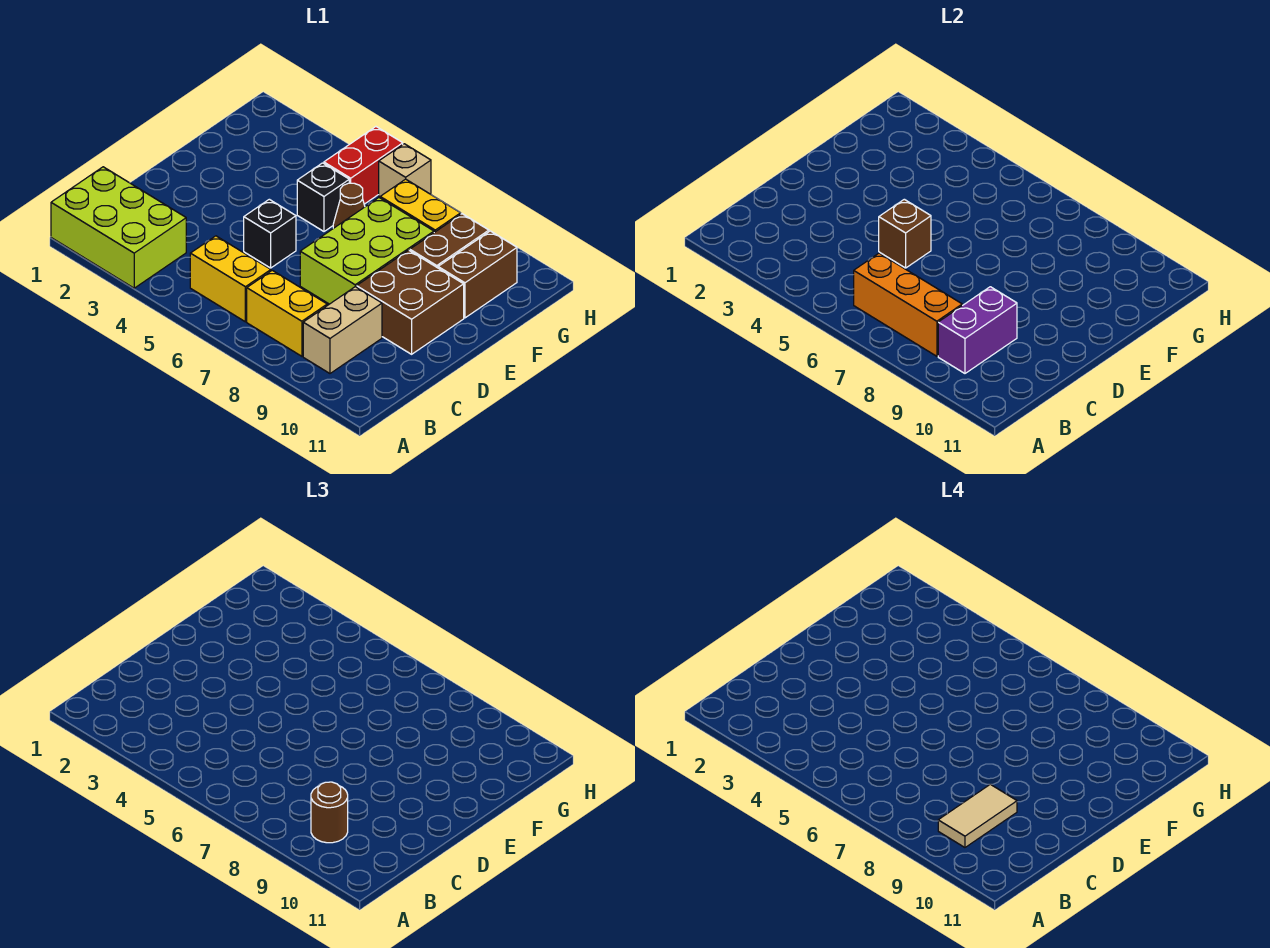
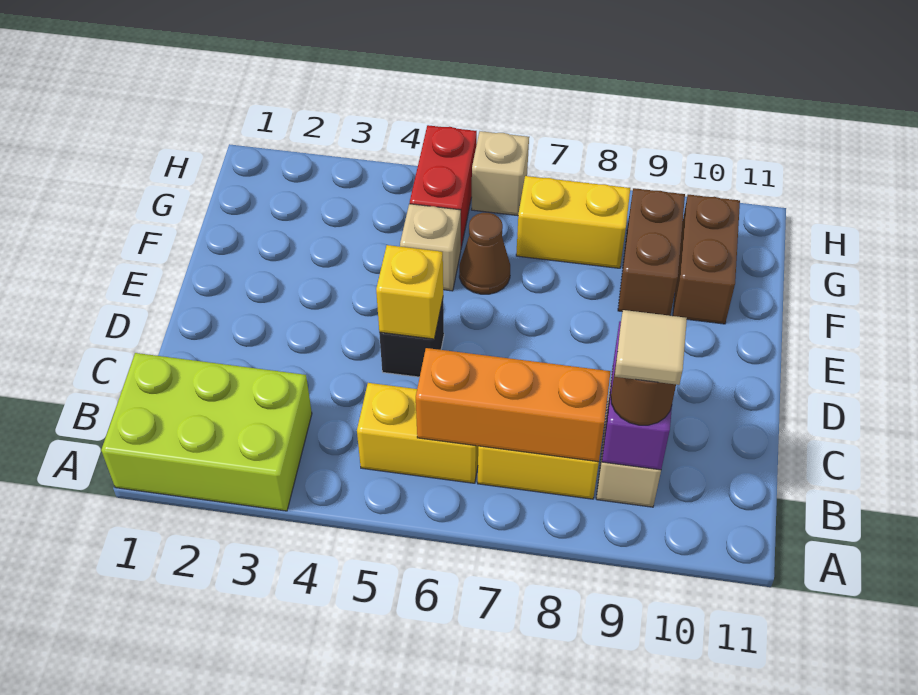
tan tile B9:C9 level 4 -> tan tile B9 level 4
brown brick D5 level 2 -> yellow brick D5 level 2
lime brick D7:F8 level 1 -> none
brown brick D9:E10 level 1 -> none
black brick F5 level 1 -> tan brick F5 level 1

